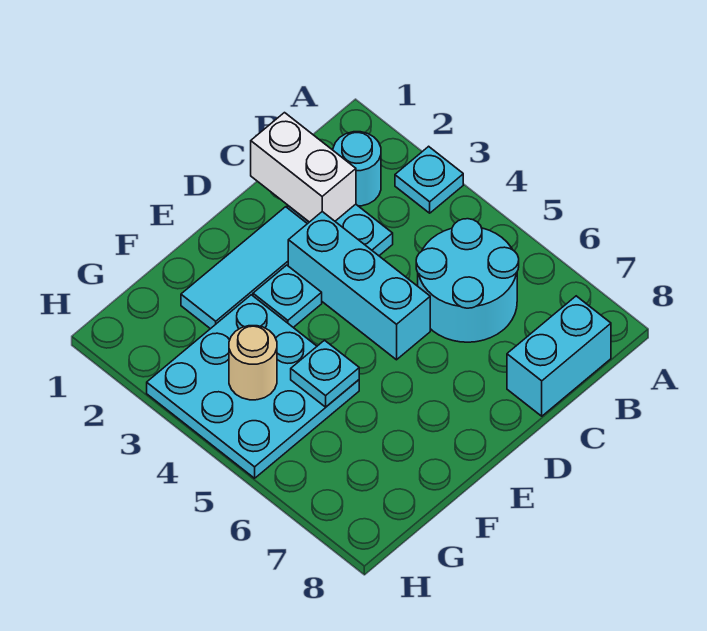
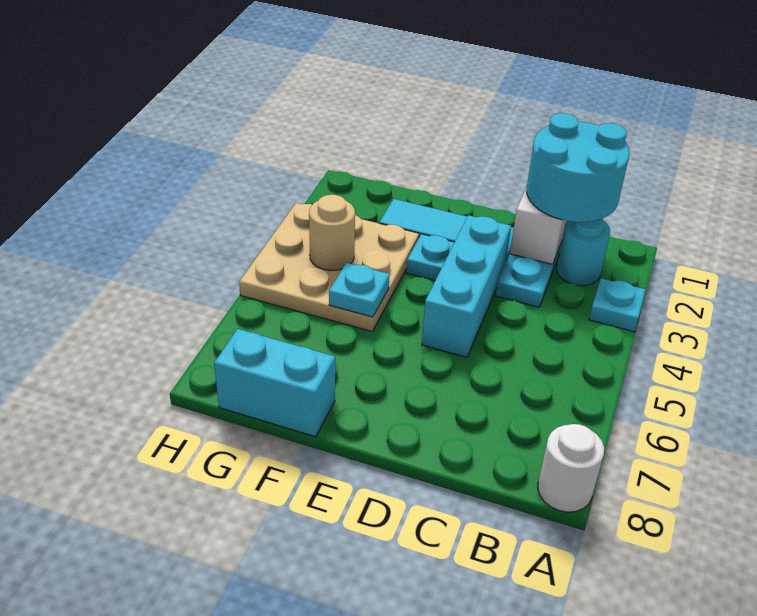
none -> white round brick A8 level 1
cyan round brick B5:C6 level 1 -> cyan round brick B1:C2 level 3
cyan brick B8:C8 level 1 -> cyan brick F8:G8 level 1
cyan plate F3:H5 level 1 -> tan plate F3:H5 level 1

